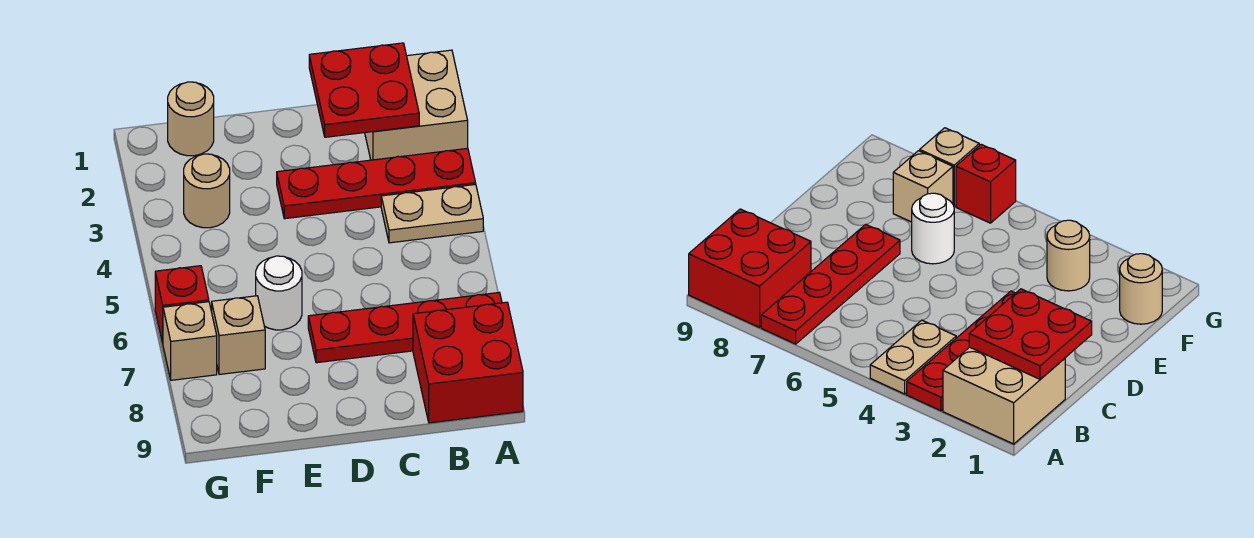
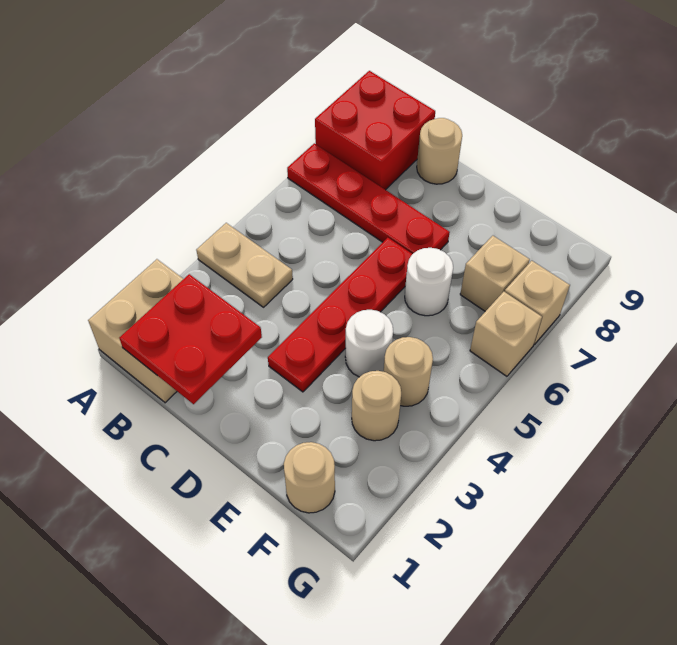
red plate A3:D3 level 1 -> red plate D3:D6 level 1
none -> tan round brick C9 level 1
none -> white round brick E4 level 1
none -> tan round brick F4 level 1
red brick G6 level 1 -> tan brick G6 level 1

